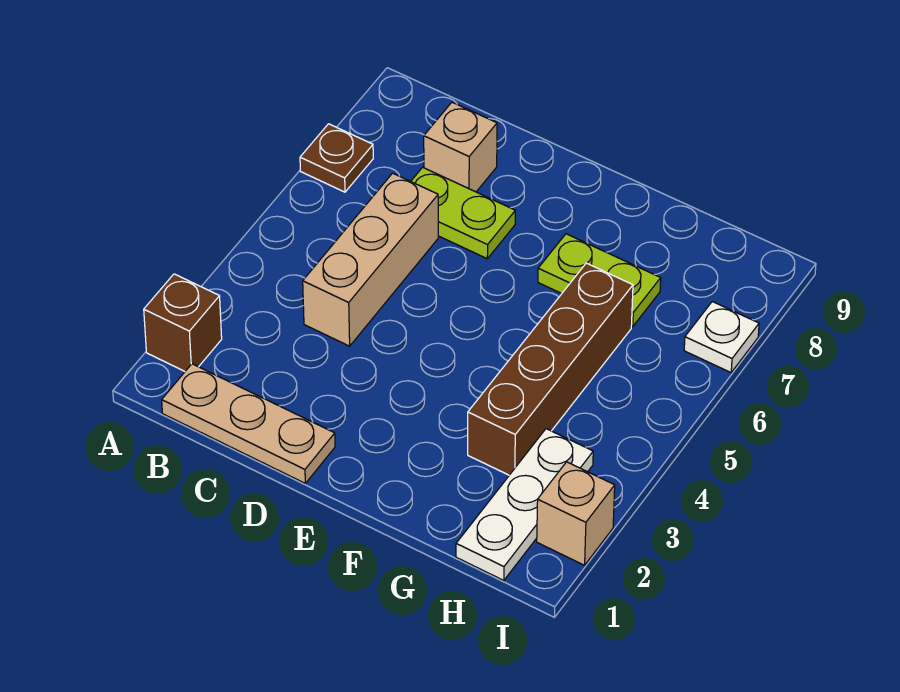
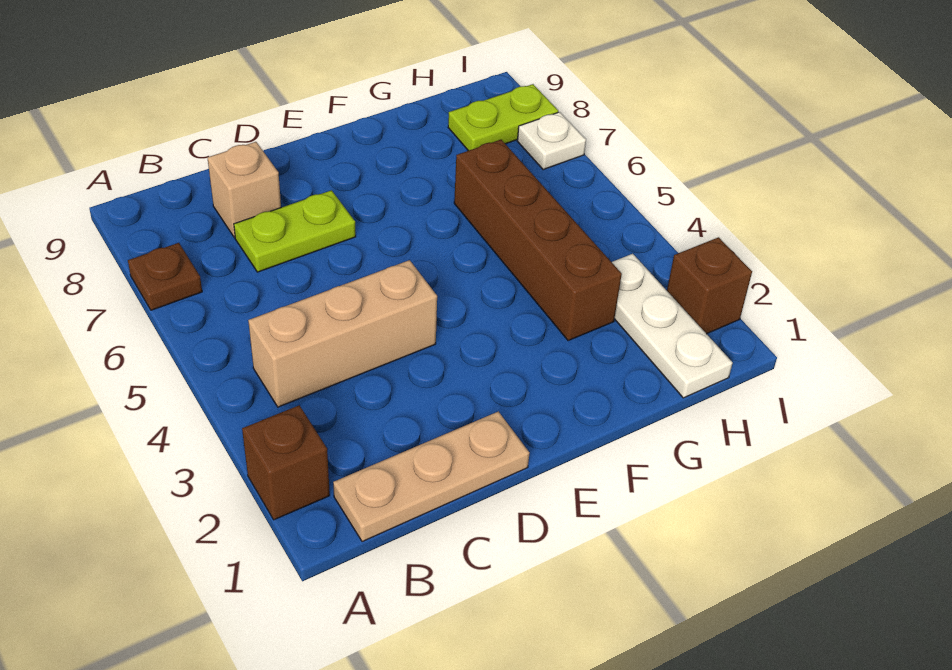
tan brick C4:C6 level 1 -> tan brick B4:D4 level 1
lime plate F7:G7 level 1 -> lime plate H8:I8 level 1
tan brick I2 level 1 -> brown brick I2 level 1

